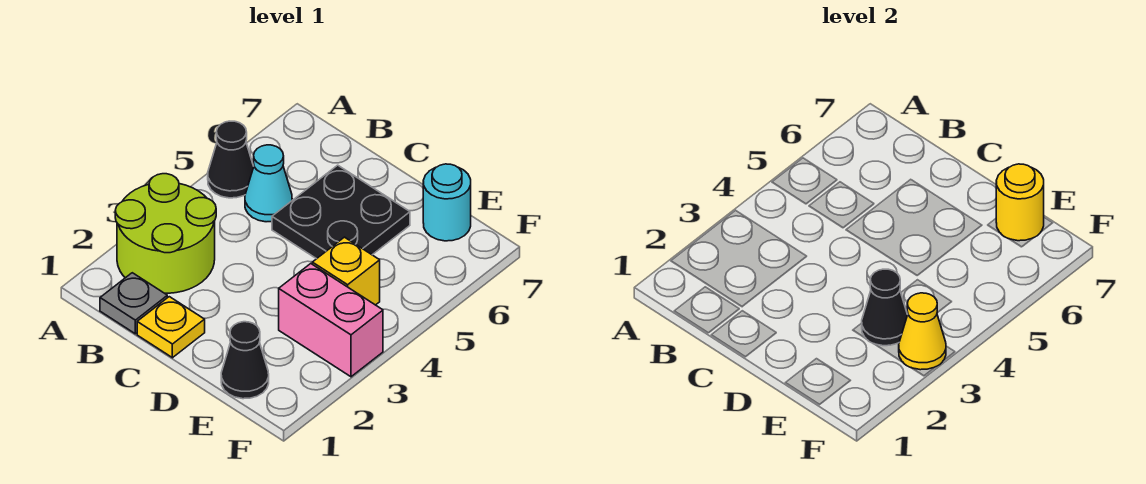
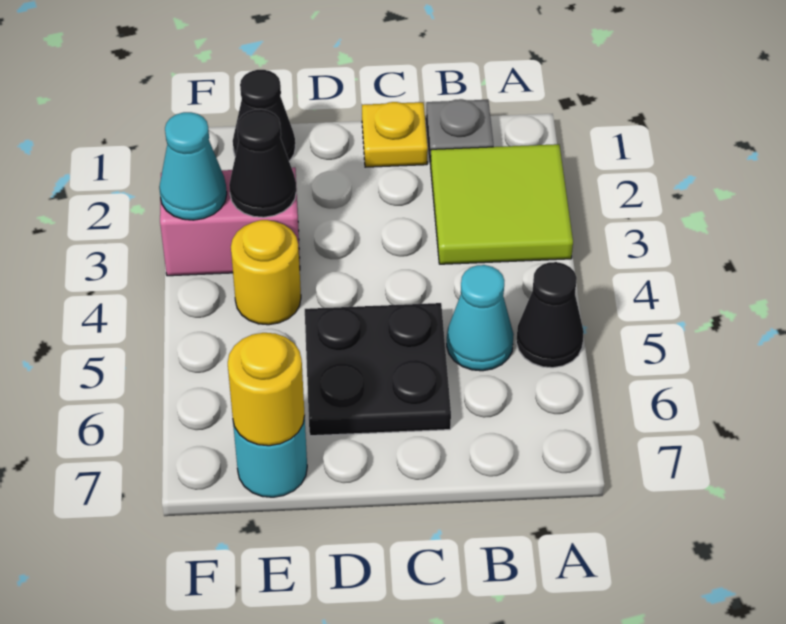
lime round brick A2:B3 level 1 -> lime tile A2:B3 level 1
yellow brick E4 level 1 -> yellow round brick E4 level 1
yellow cone F3 level 2 -> cyan cone F3 level 2

